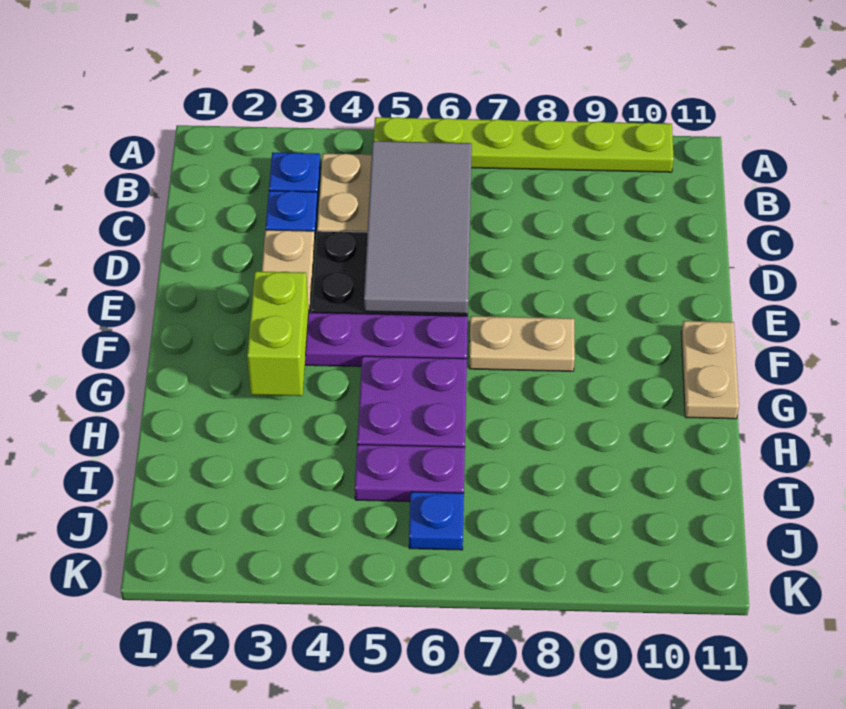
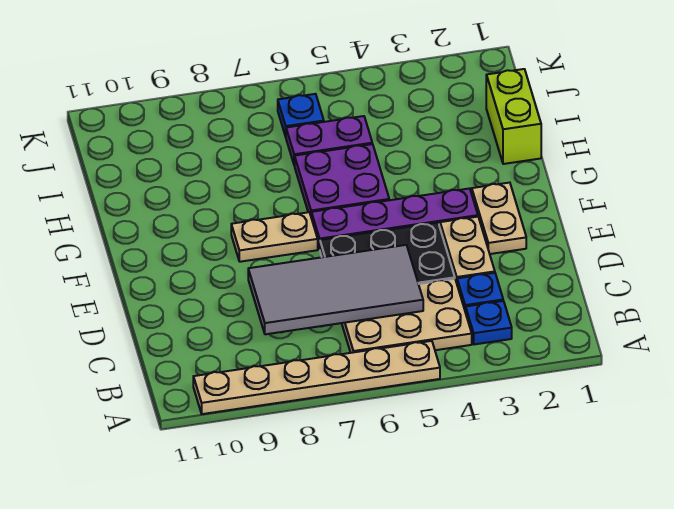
lime plate A5:A10 level 1 -> tan plate A5:A10 level 1
grey tile B5:E6 level 2 -> grey tile C5:D8 level 2
lime brick F3:G3 level 2 -> lime brick H1:I1 level 1
tan plate F11:G11 level 1 -> tan plate E2:F2 level 1

